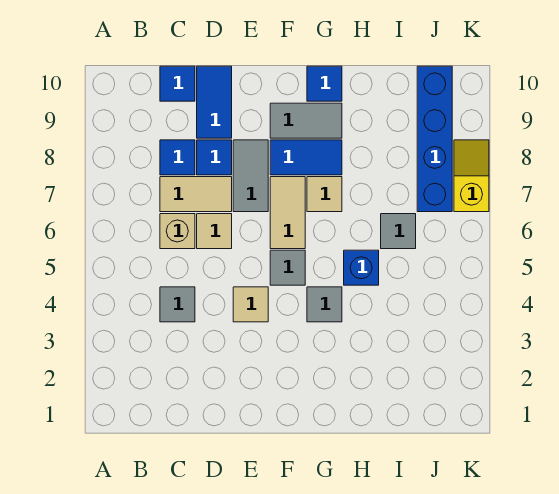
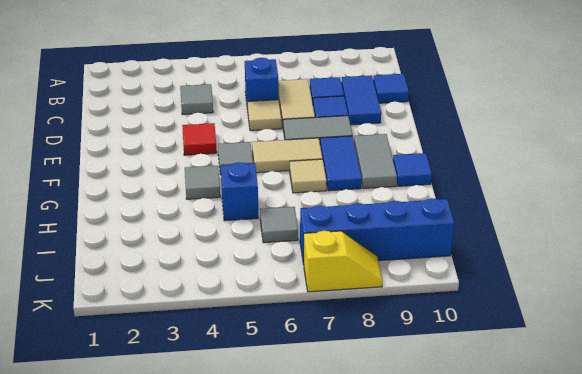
tan brick C6 level 1 -> blue brick C6 level 1
blue tile D9:D10 level 1 -> blue tile C9:D9 level 1
tan tile E4 level 1 -> red tile E4 level 1

